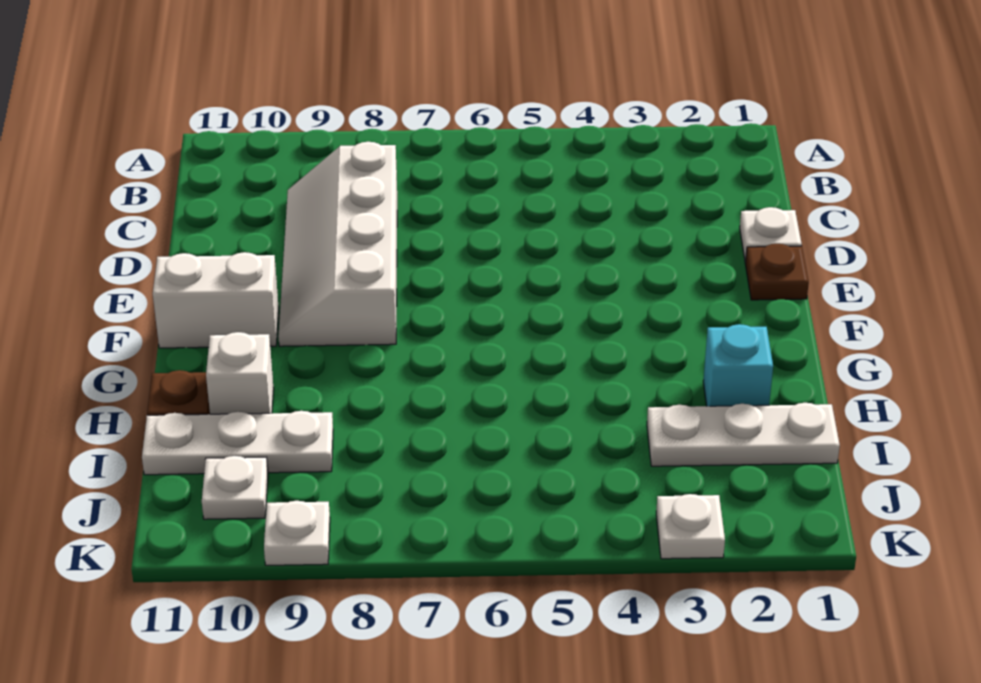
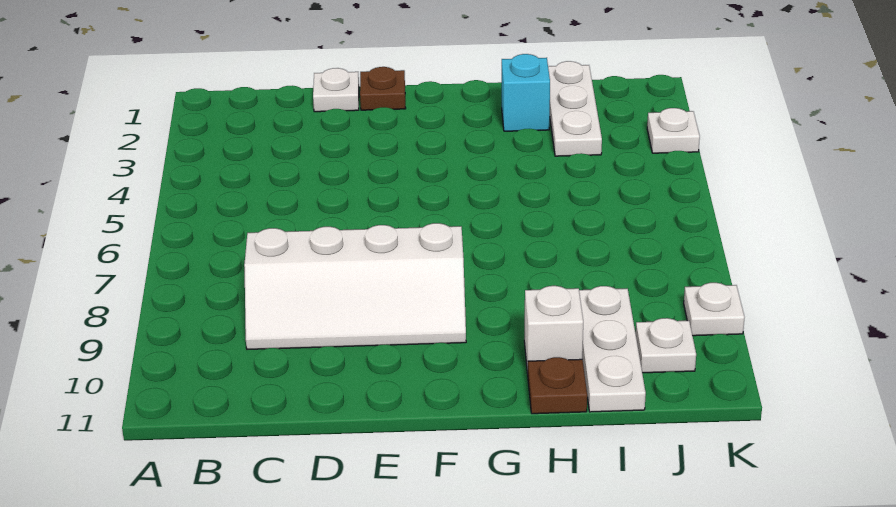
white brick F10:F11 level 1 -> none

